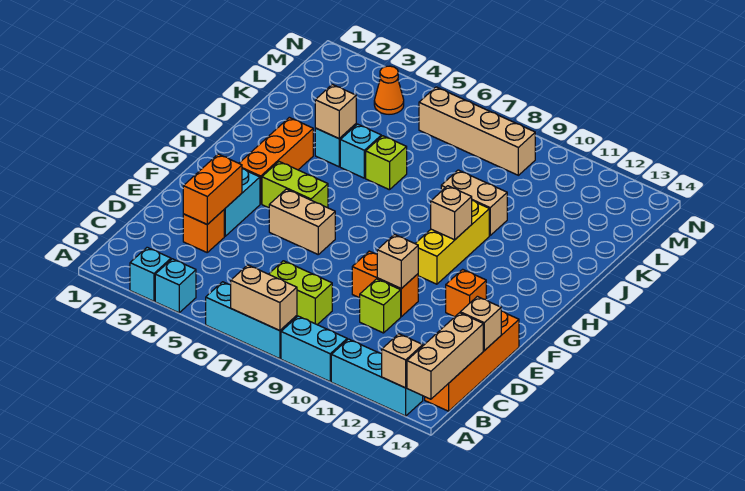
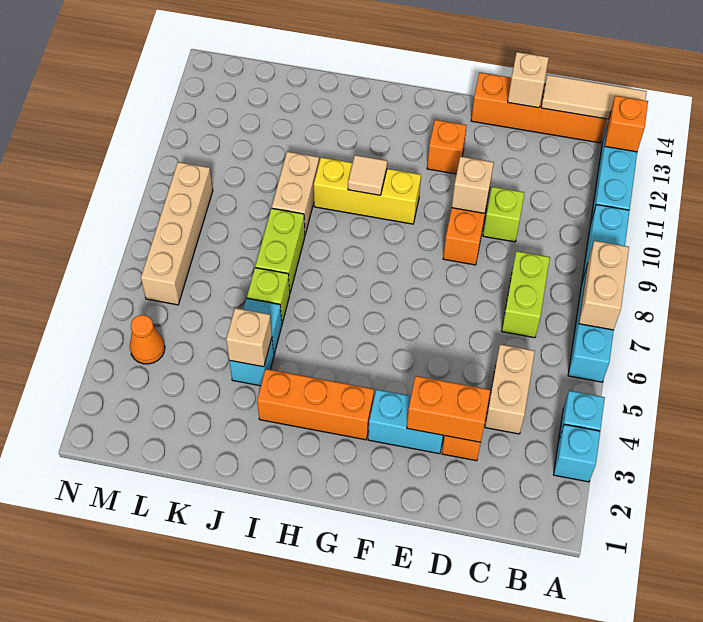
tan brick A13 level 2 -> orange brick A13 level 2
tan brick A14:C14 level 2 -> tan tile A14:C14 level 2
tan brick F5:F6 level 1 -> tan brick C4:C5 level 1
lime brick G4:G5 level 1 -> lime brick J7:J8 level 1
tan brick H10 level 2 -> tan tile H10 level 2

